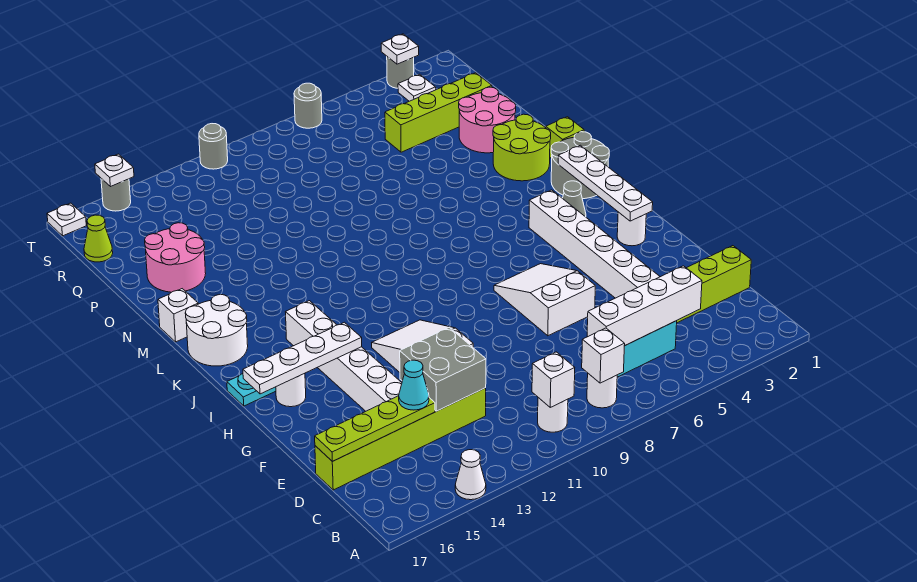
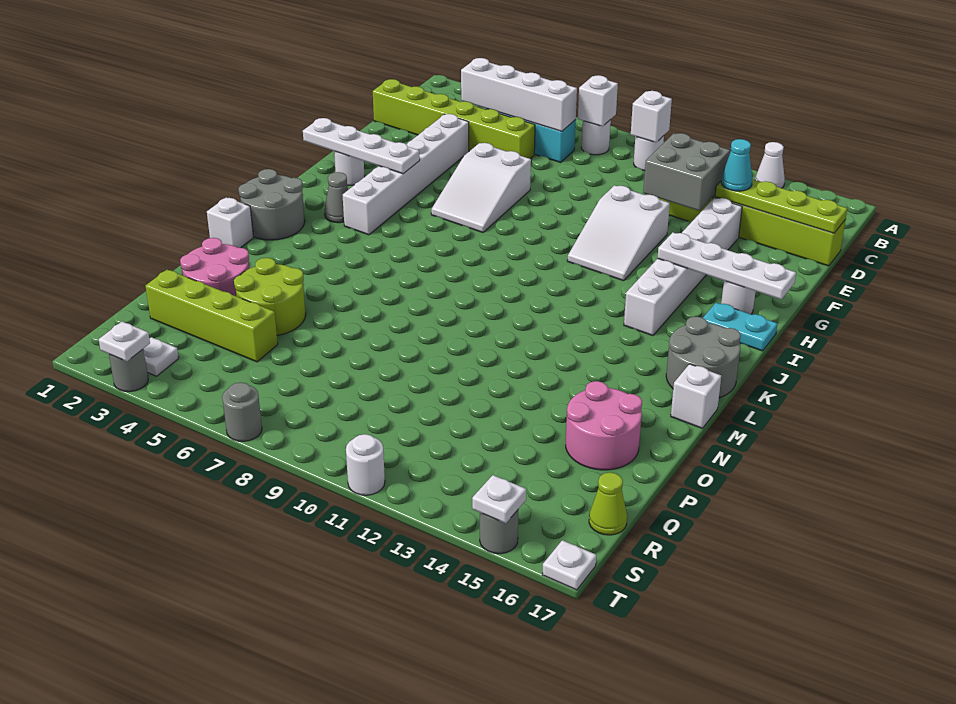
white plate H2:K2 level 2 -> white plate H1:H4 level 2
white round brick K16:L17 level 1 -> grey round brick K16:L17 level 1
lime brick M1 level 1 -> white brick M1 level 1
lime round brick M2:N3 level 1 -> lime round brick O4:P5 level 1
grey round brick T11 level 1 -> white round brick T11 level 1

